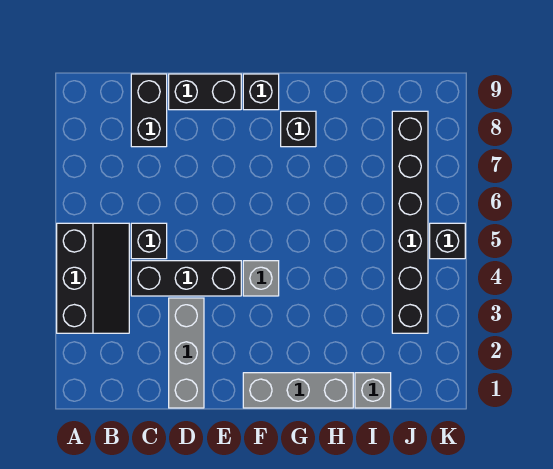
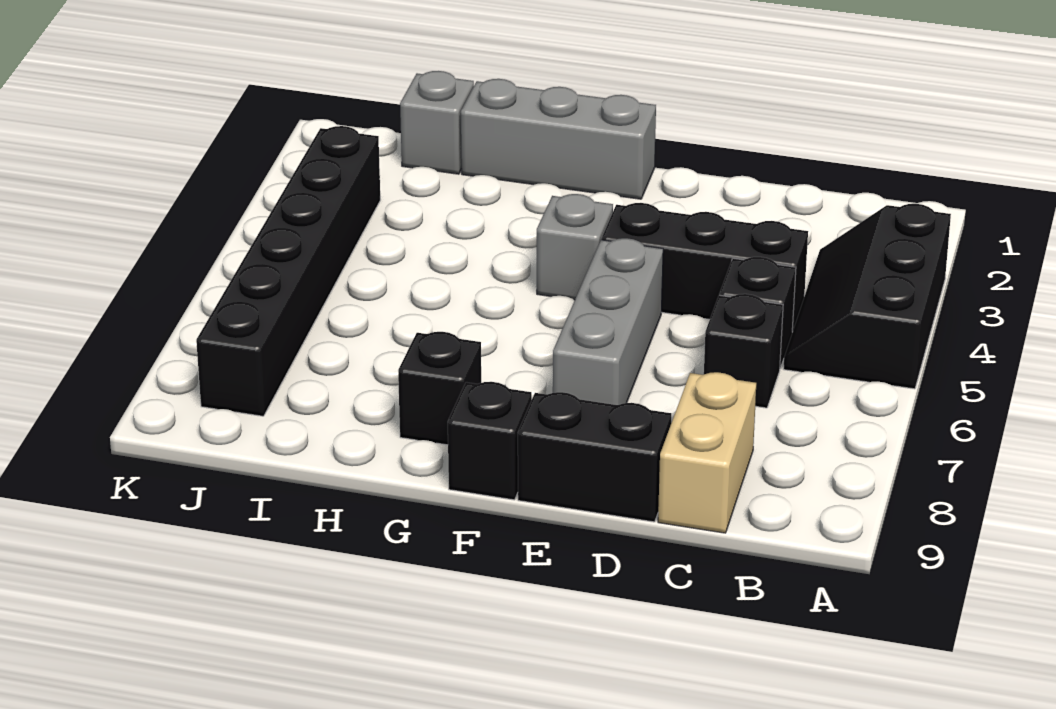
black brick C8:C9 level 1 -> tan brick C8:C9 level 1
grey brick D1:D3 level 1 -> grey brick E5:E7 level 1
black brick K5 level 1 -> black brick C6 level 1

